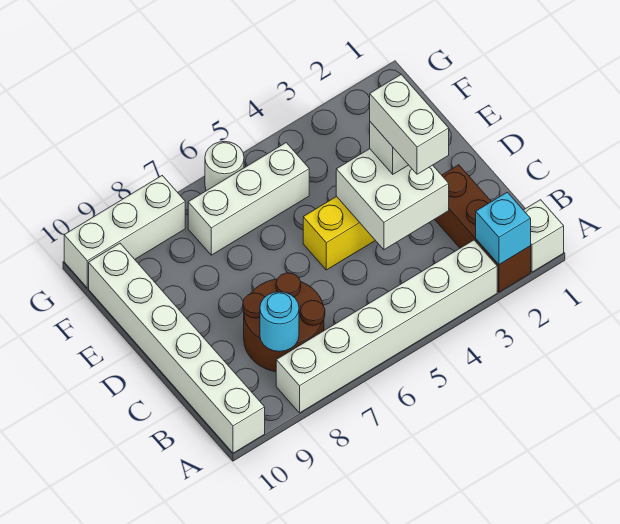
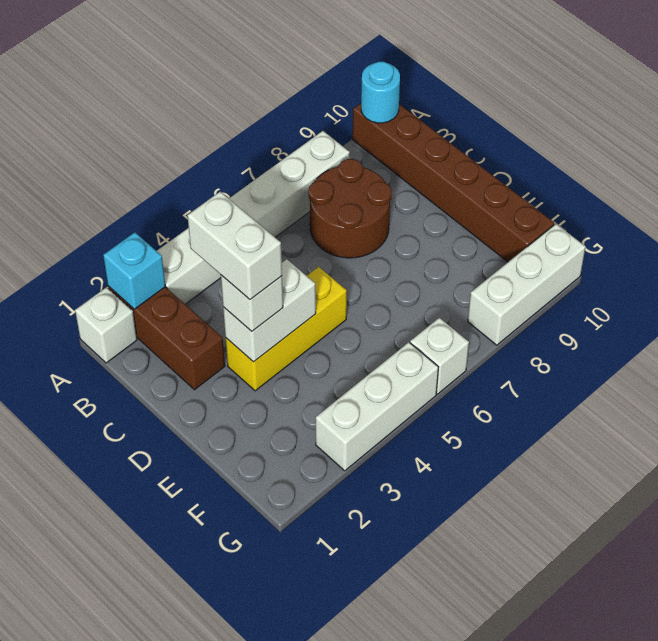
white brick A10:F10 level 1 -> brown brick A10:F10 level 1
cyan round brick B8 level 2 -> cyan round brick A10 level 2
white brick C3:D4 level 2 -> white brick D3:D4 level 2
white brick F5:F7 level 1 -> white brick G3:G5 level 1
white round brick G6 level 1 -> white brick G6 level 1

